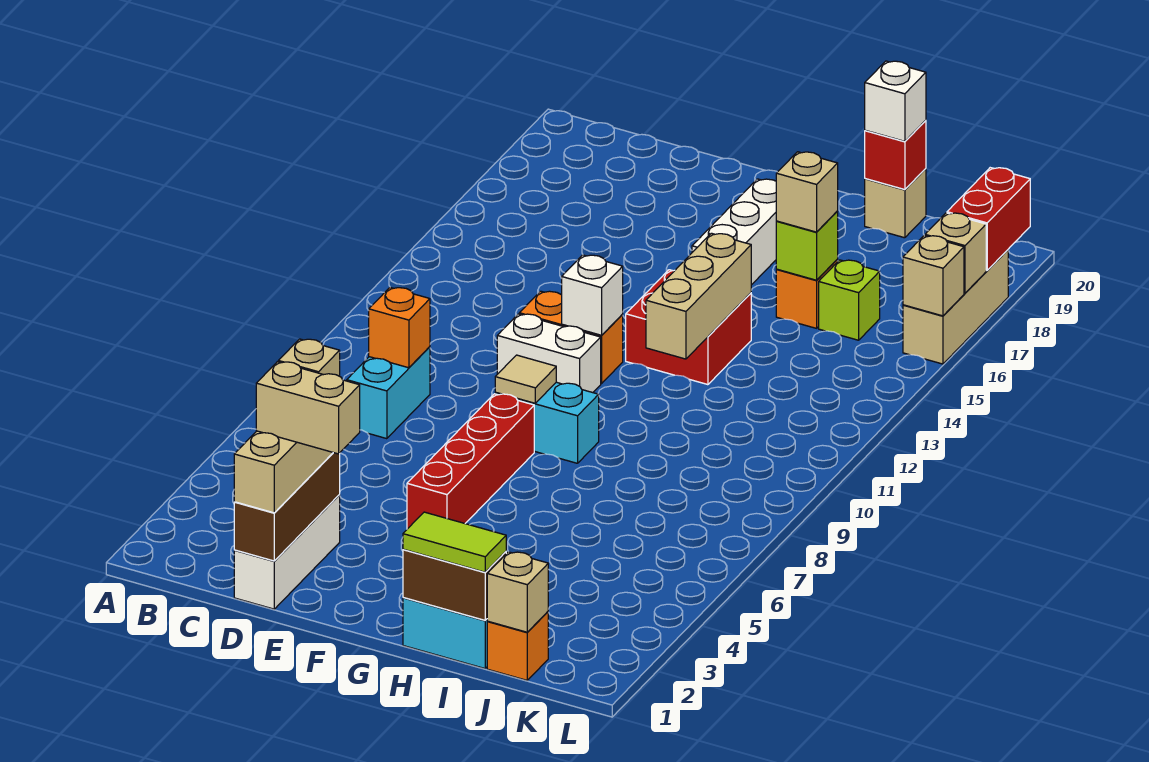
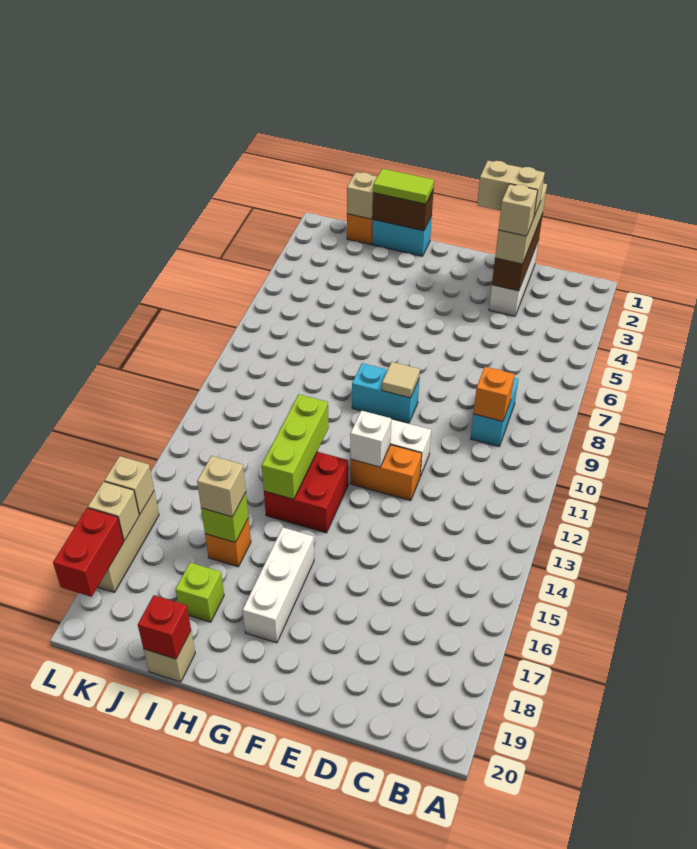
red brick F5:F8 level 1 -> none
tan brick H12:H14 level 2 -> lime brick H12:H14 level 2
white brick I20 level 3 -> none
lime brick J16 level 1 -> lime brick I18 level 1

